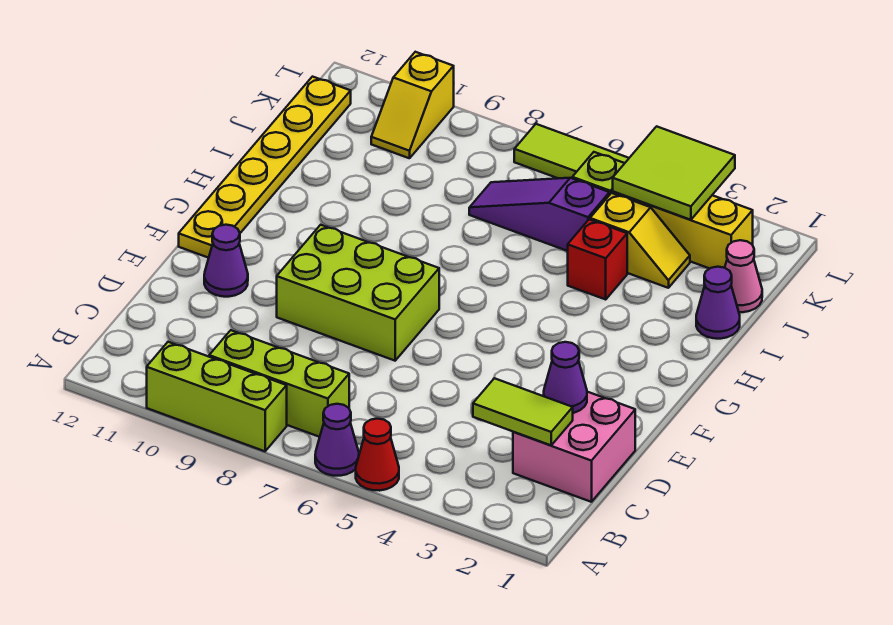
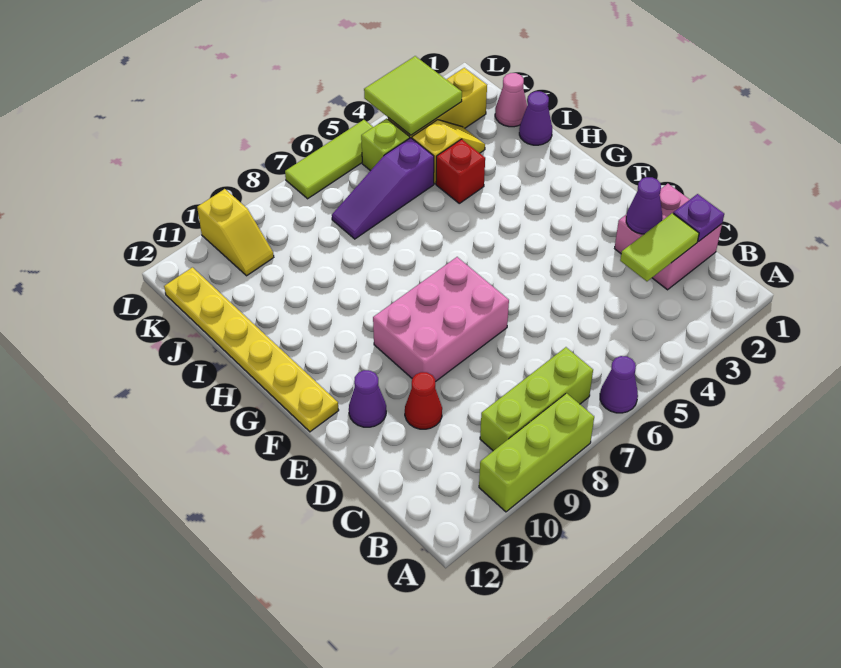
red cone A5 level 1 -> red cone D10 level 1
none -> purple plate C1 level 2
lime brick E7:F9 level 1 -> pink brick E7:F9 level 1

